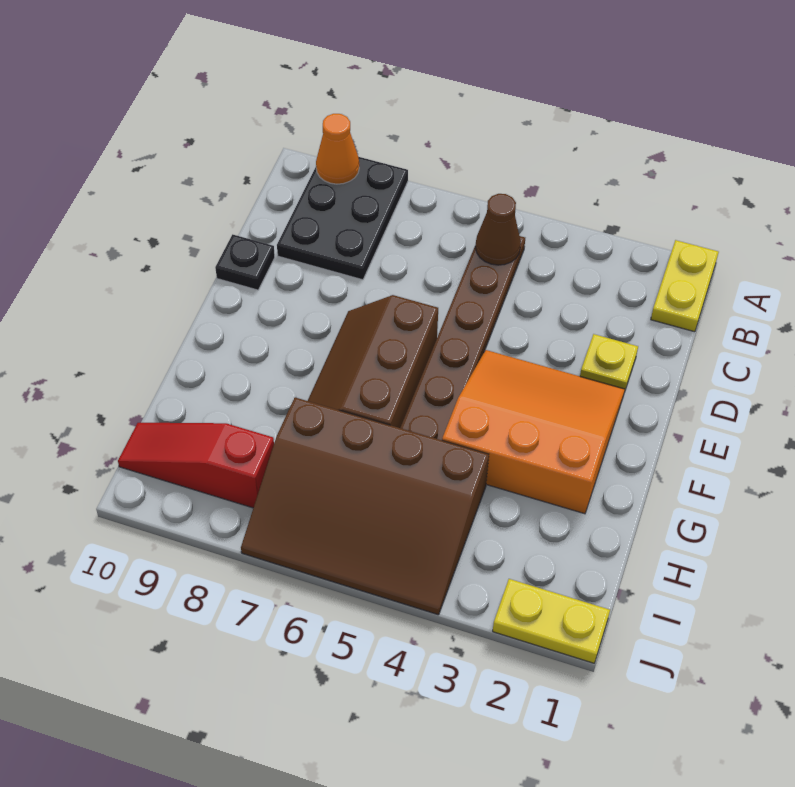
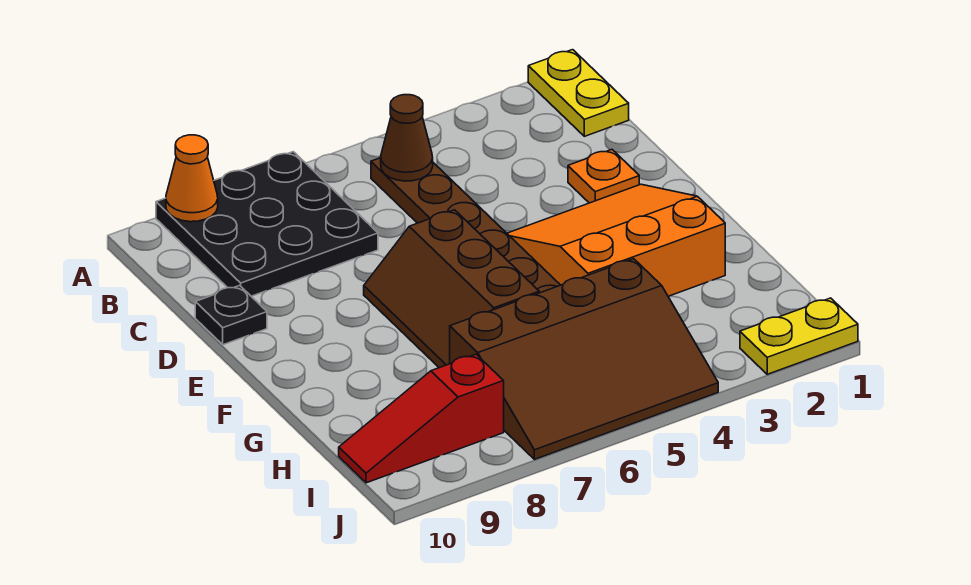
black plate A8:C9 level 1 -> black plate A7:C9 level 1
yellow plate D2 level 1 -> orange plate D2 level 1

